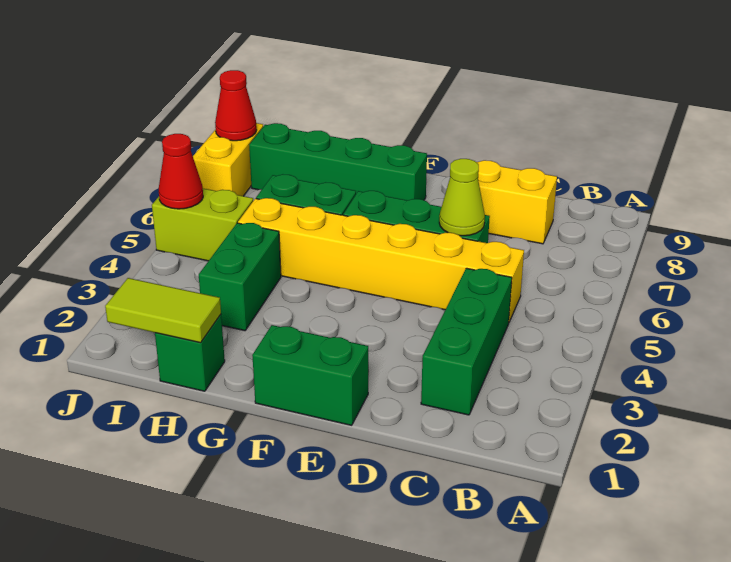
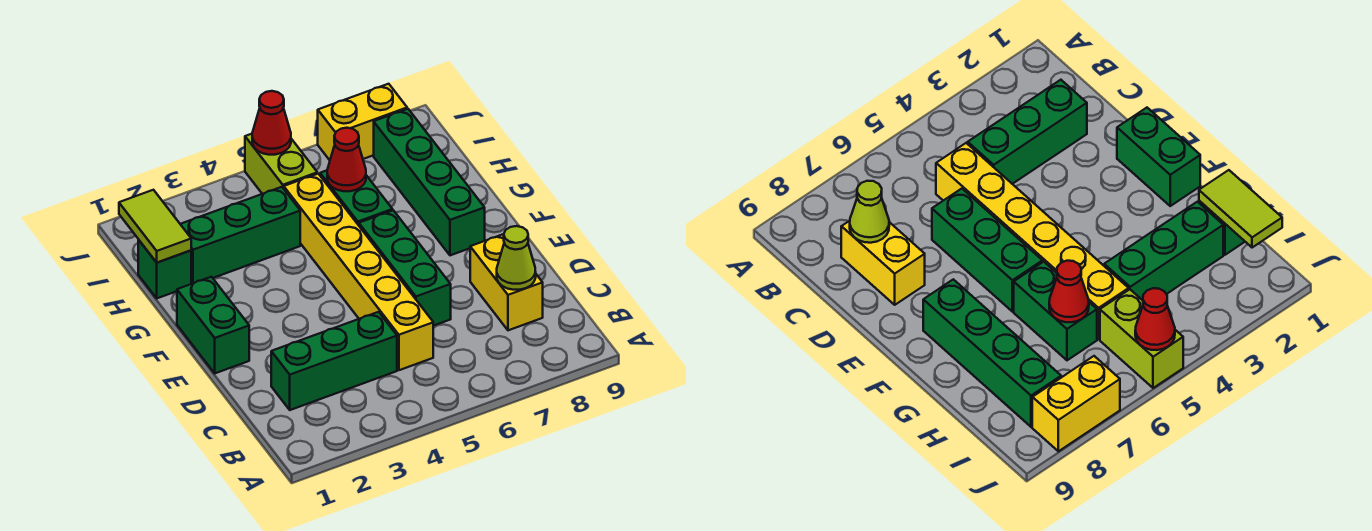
lime cone D6 level 2 -> lime cone C8 level 2
green brick H3:H4 level 1 -> green brick H2:H4 level 1
red cone J8 level 2 -> red cone H6 level 2

